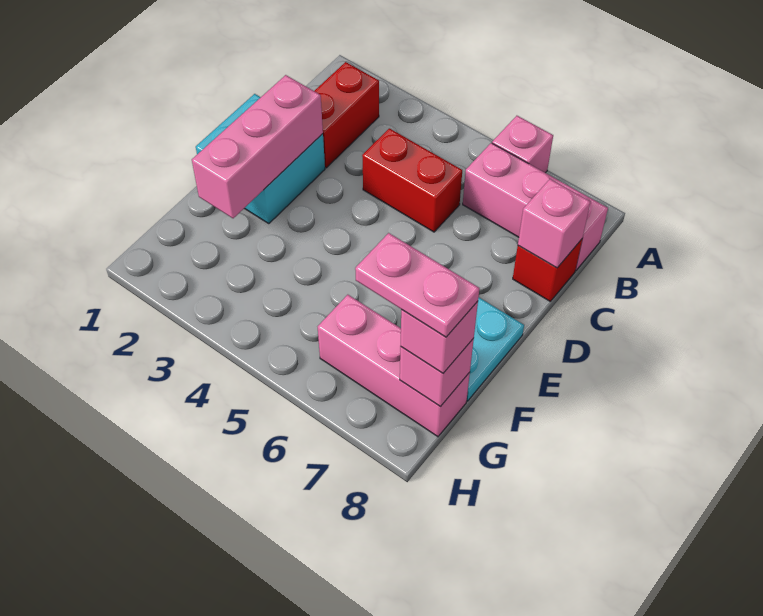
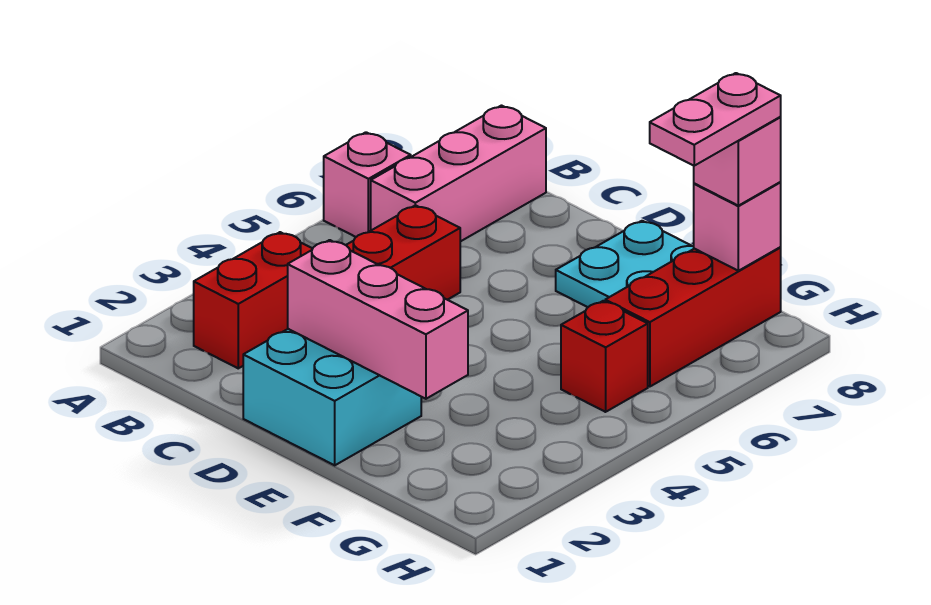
red brick B2:C2 level 1 -> red brick B2:B3 level 1
red brick C8 level 1 -> red brick G5 level 1
pink brick C8 level 2 -> none
pink brick G6:G8 level 1 -> red brick G6:G8 level 1

